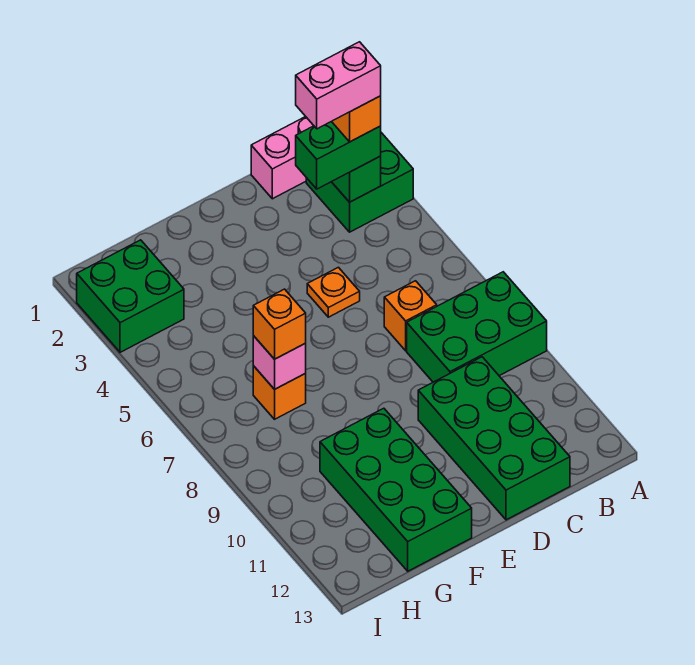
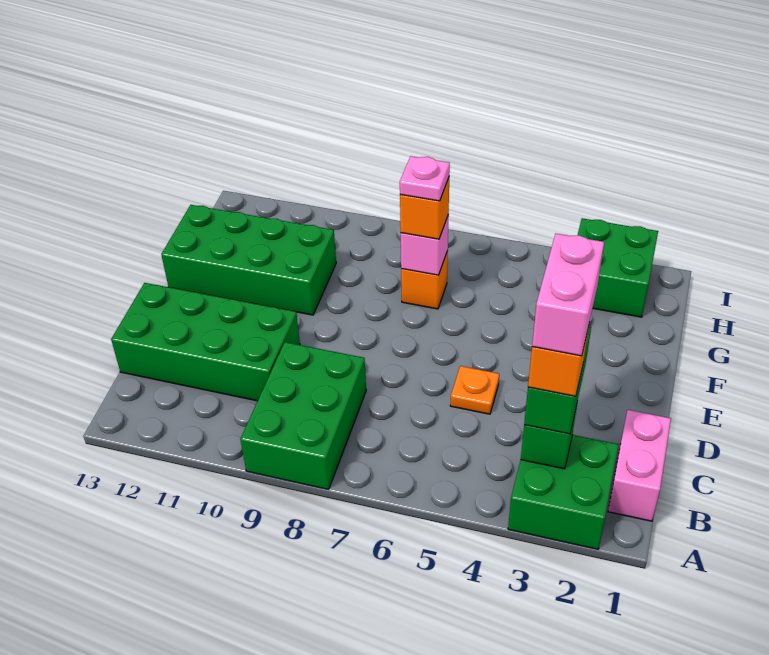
orange brick C7 level 1 -> none
none -> pink plate G7 level 4

